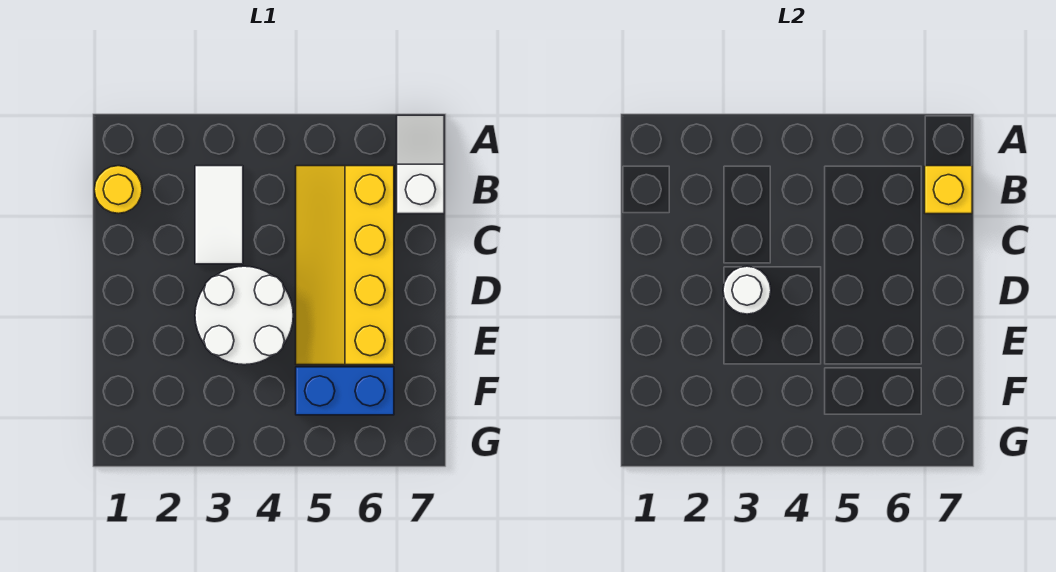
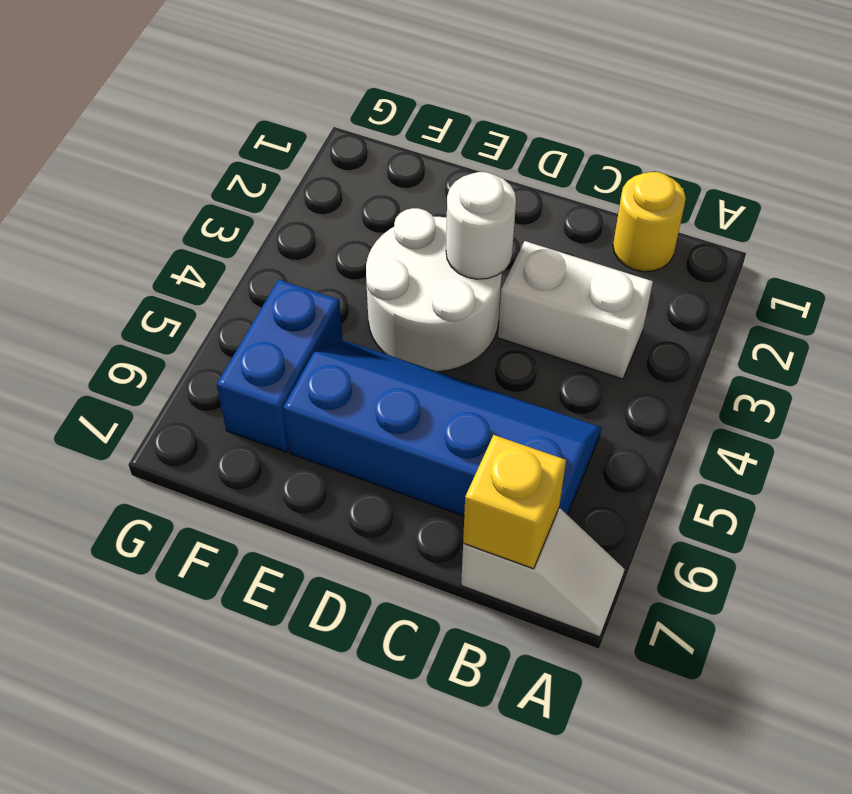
white tile B3:C3 level 1 -> white brick B3:C3 level 1
yellow slope B5:E6 level 1 top 6 -> blue slope B5:E6 level 1 top 6

